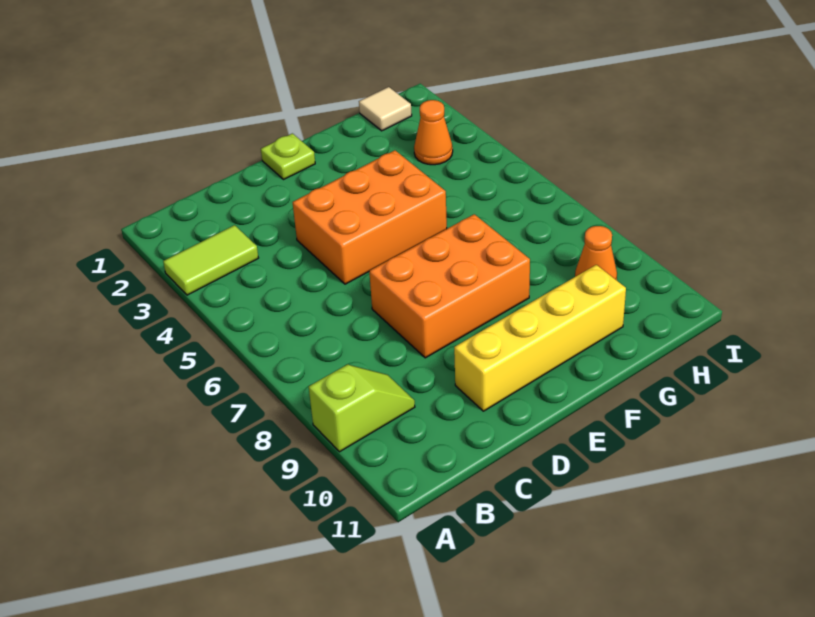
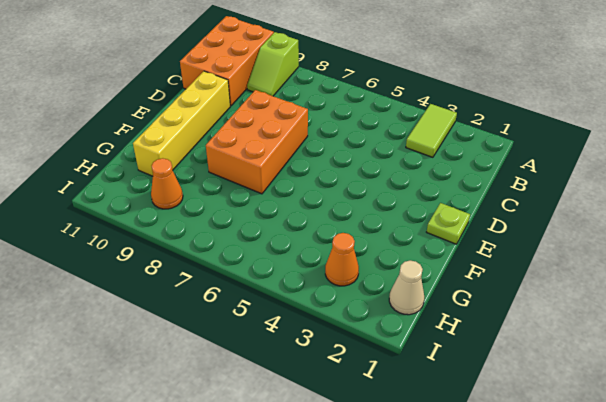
orange brick D4:F5 level 1 -> orange brick A10:C11 level 1
tan tile H1 level 1 -> tan cone H1 level 1

